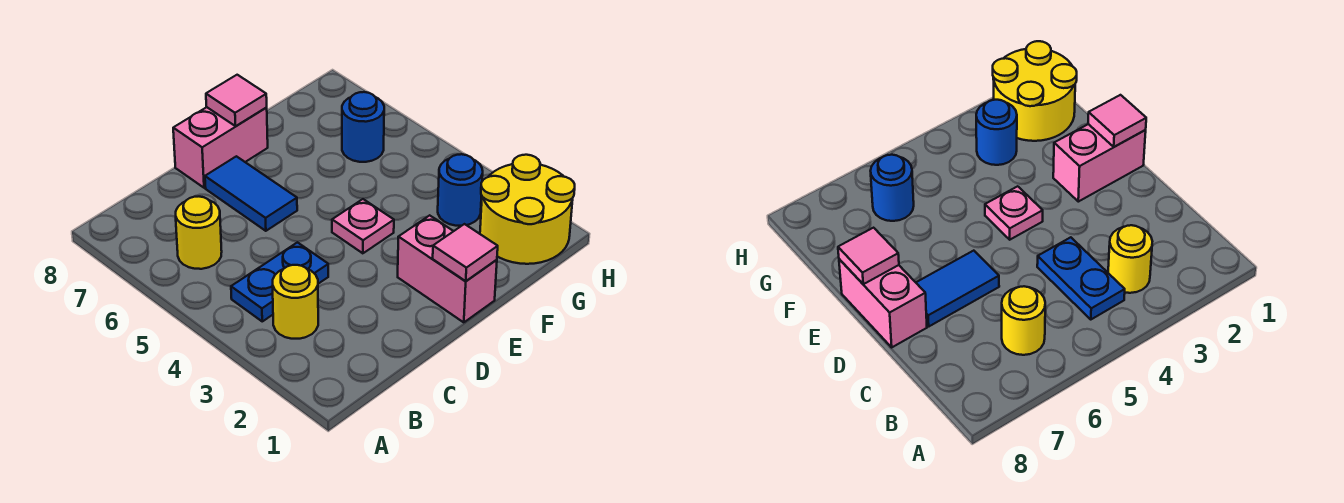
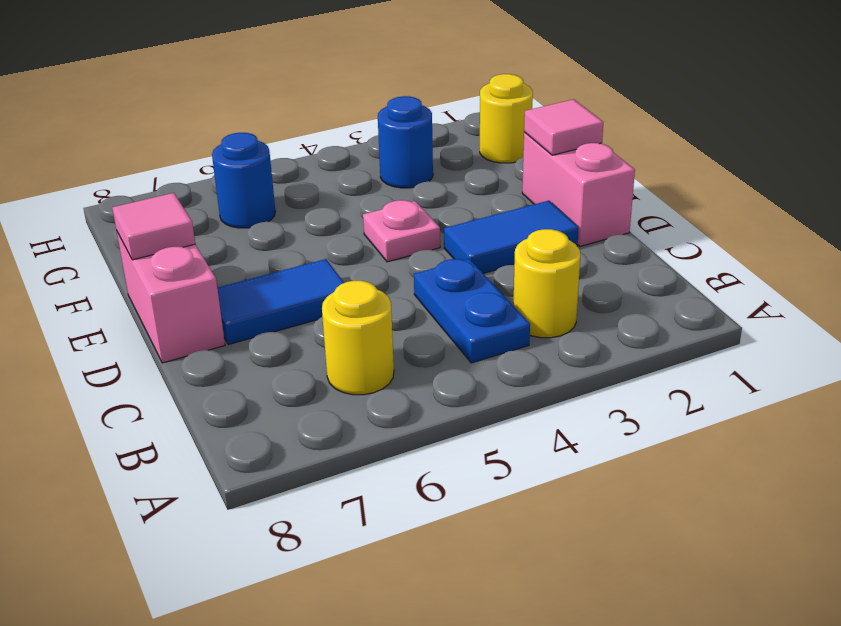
none -> blue tile D2:D3 level 1
pink brick E1:E2 level 1 -> pink brick D1:E1 level 1
yellow round brick G1:H2 level 1 -> yellow round brick G1 level 1

